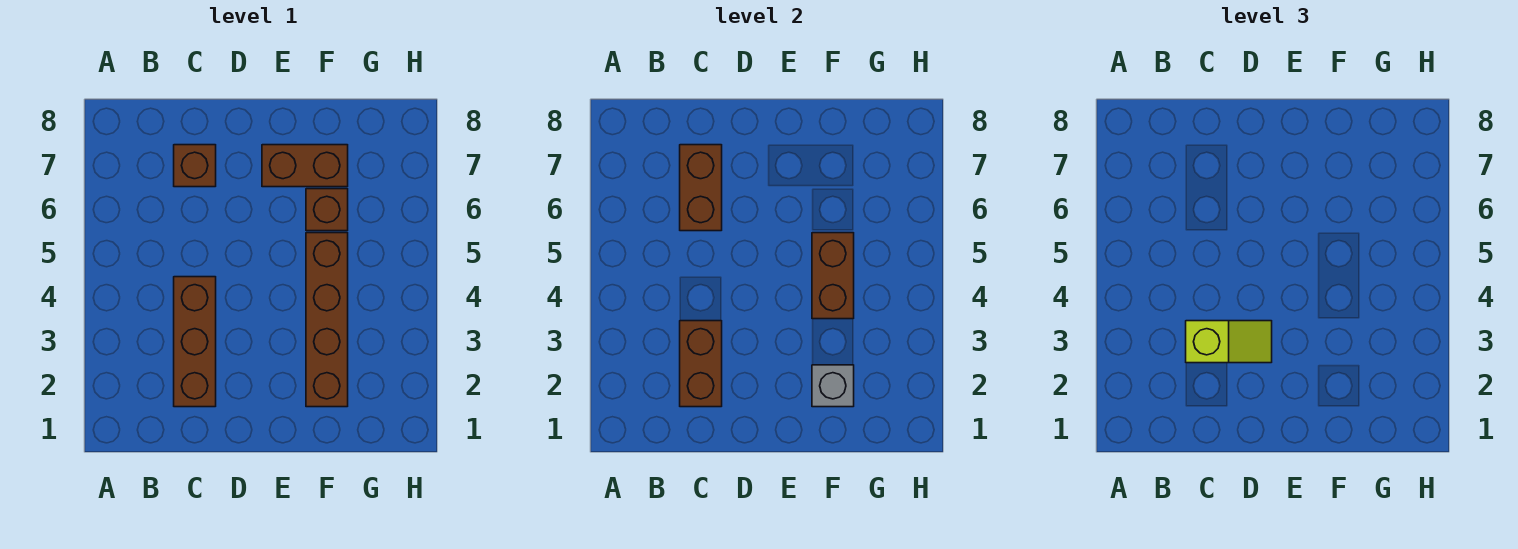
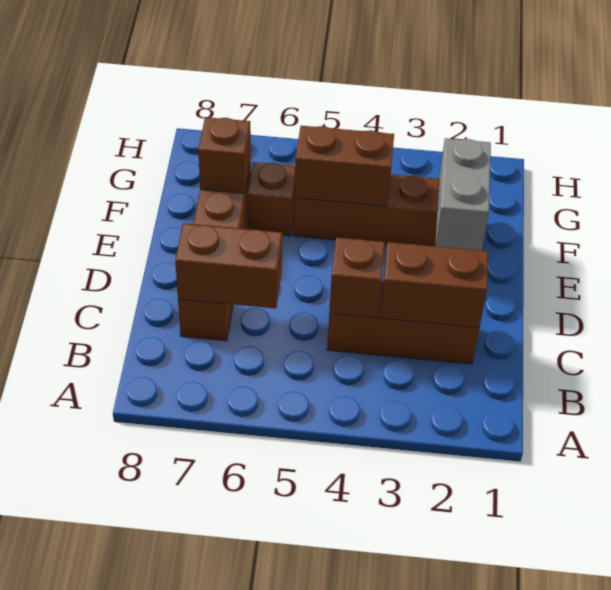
lime slope C3:D3 level 3 top C -> none
none -> brown brick C4 level 2
grey brick F2 level 2 -> grey brick E2:F2 level 2
none -> brown brick F7 level 2

